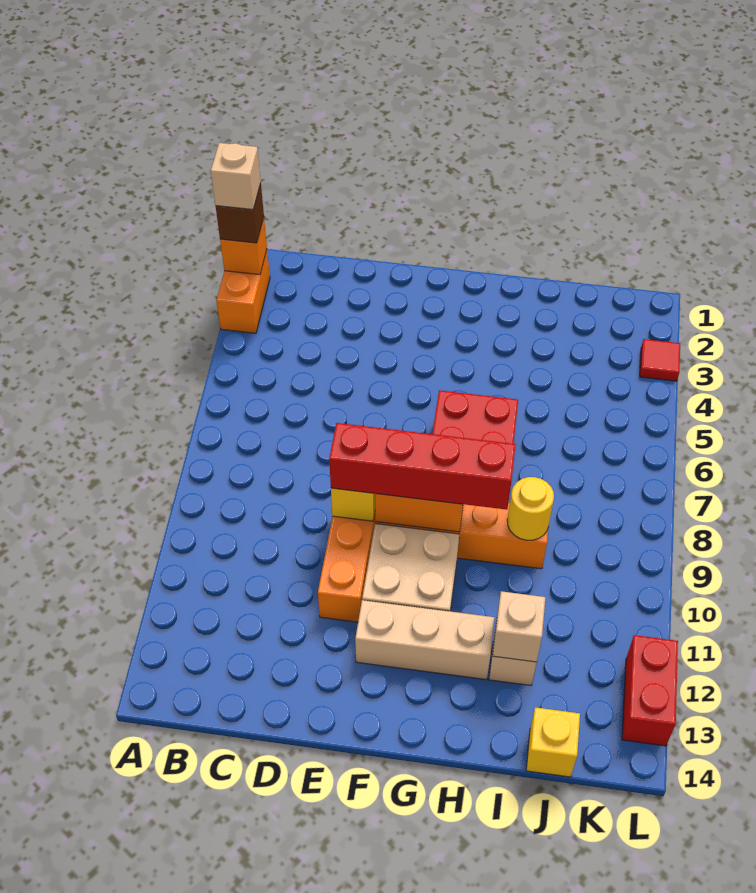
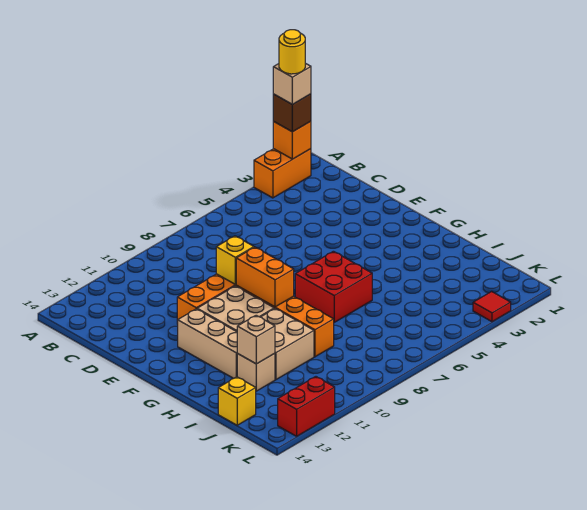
red brick E9:H9 level 3 -> none
none -> tan brick H10:I11 level 1
yellow round brick I9 level 2 -> yellow round brick A2 level 5

